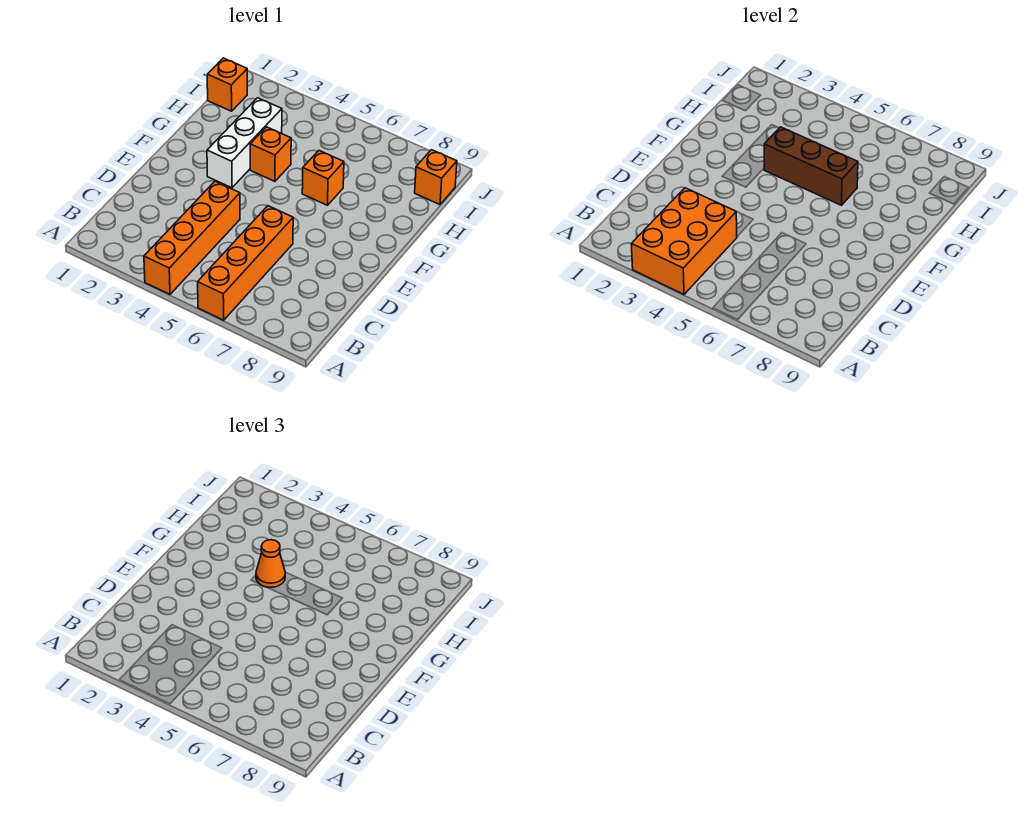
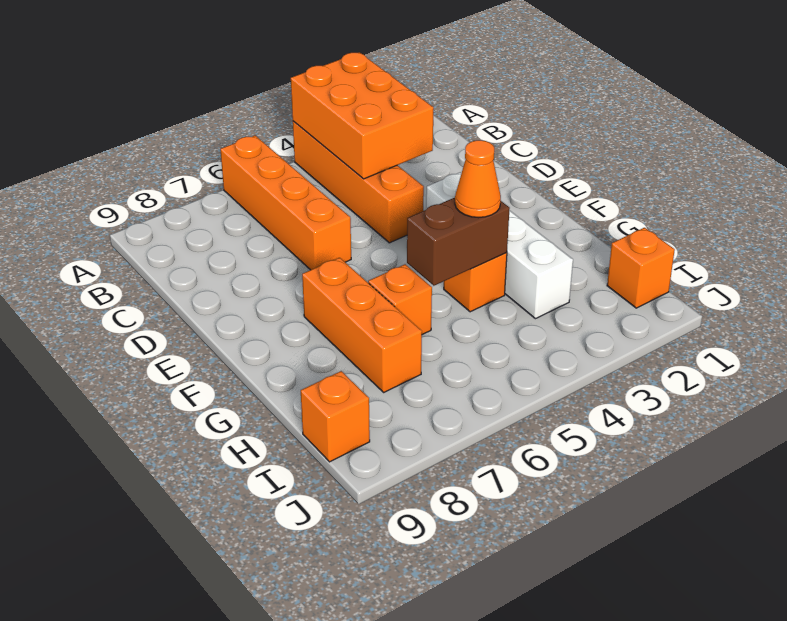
white brick F3:H3 level 1 -> white brick E3:H3 level 1
none -> orange brick F7:H7 level 1
brown brick G4:G6 level 2 -> brown brick G4:G5 level 2

